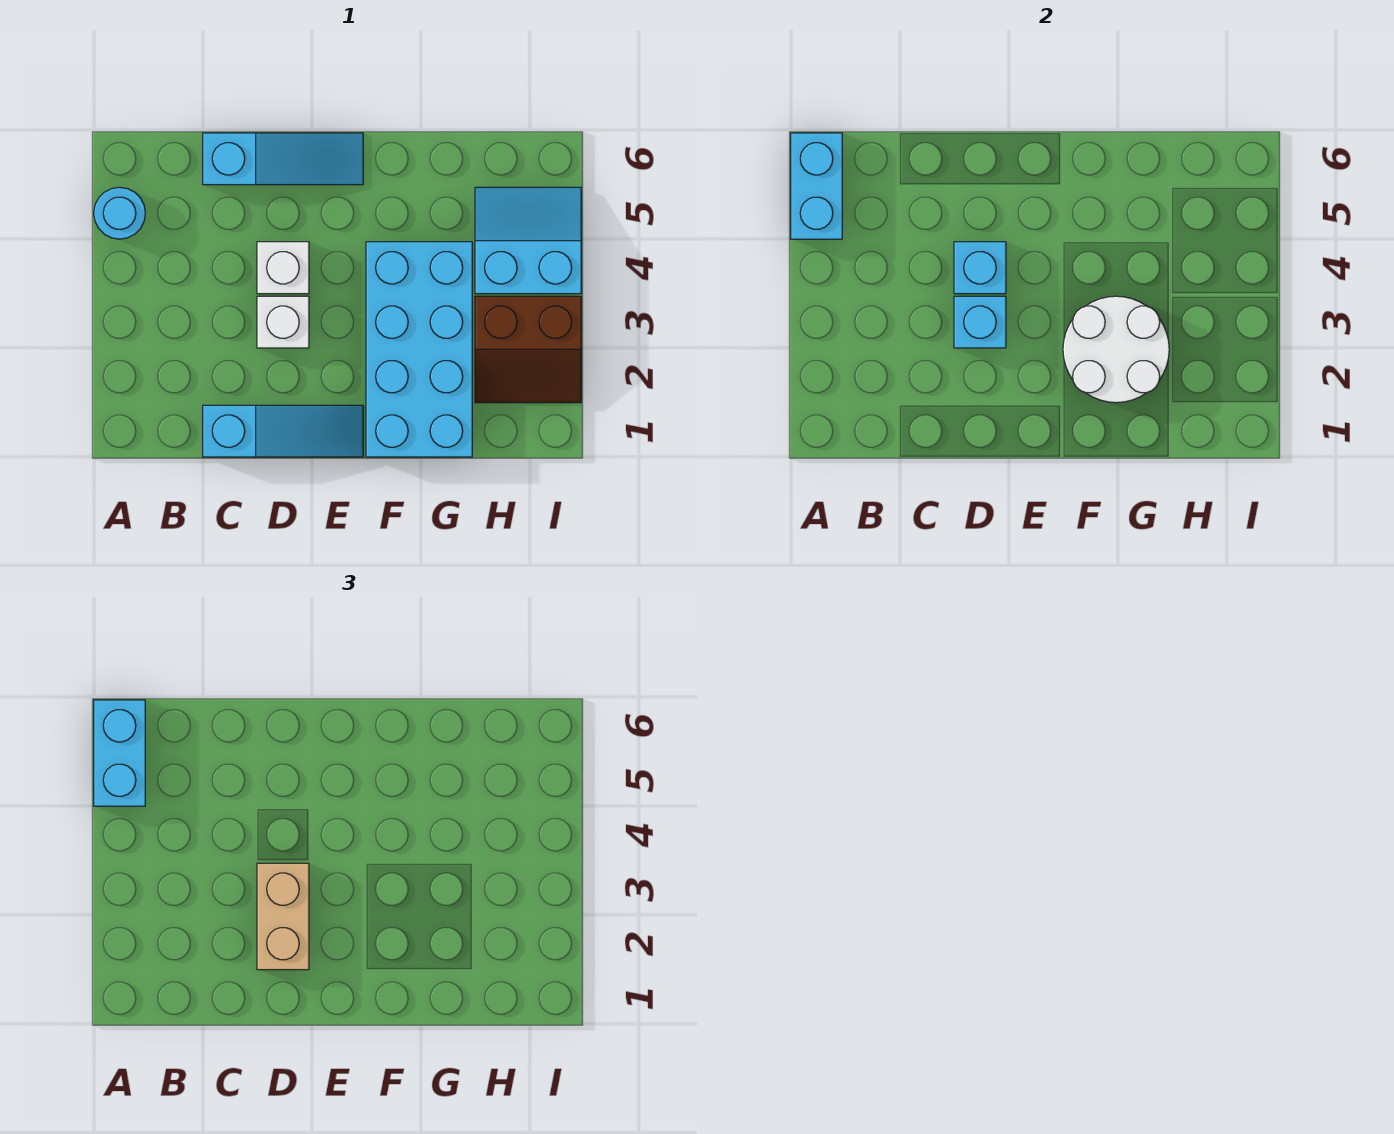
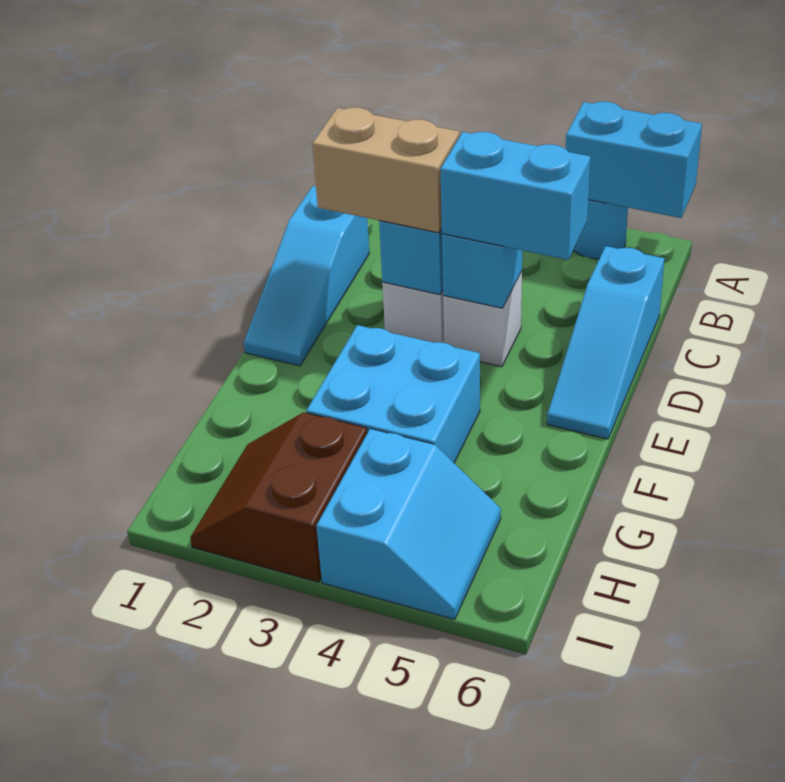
cyan brick A5:A6 level 3 -> cyan brick D4:D5 level 3
cyan brick F1:G4 level 1 -> cyan brick F3:G4 level 1
white round brick F2:G3 level 2 -> none

